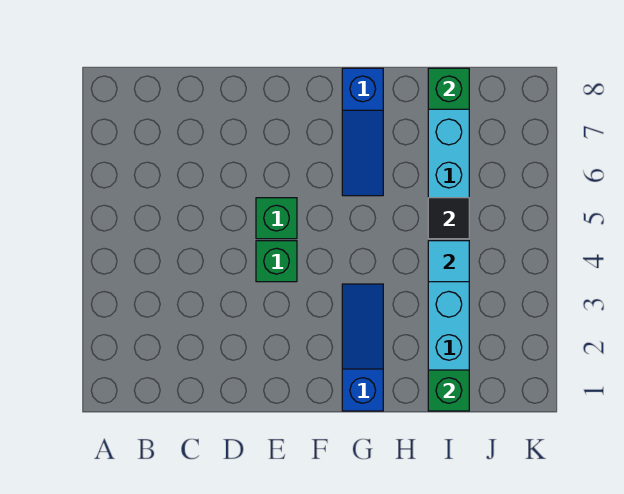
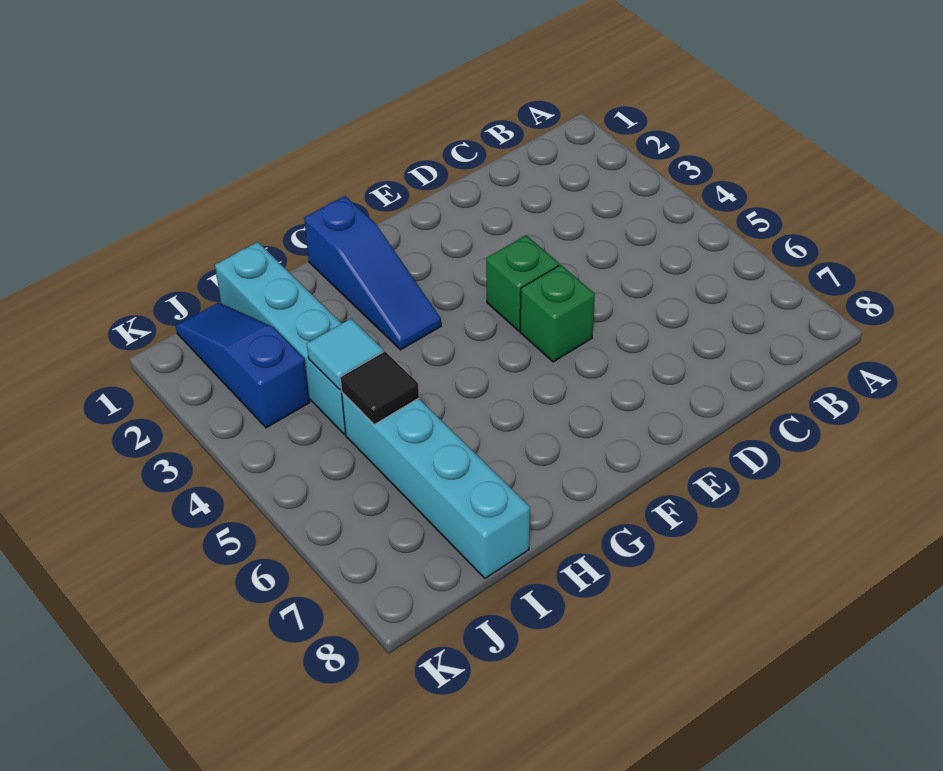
blue slope G6:G8 level 1 top 8 -> blue slope J1:J3 level 1 top 3
green brick I1 level 2 -> none
green brick I8 level 2 -> none

